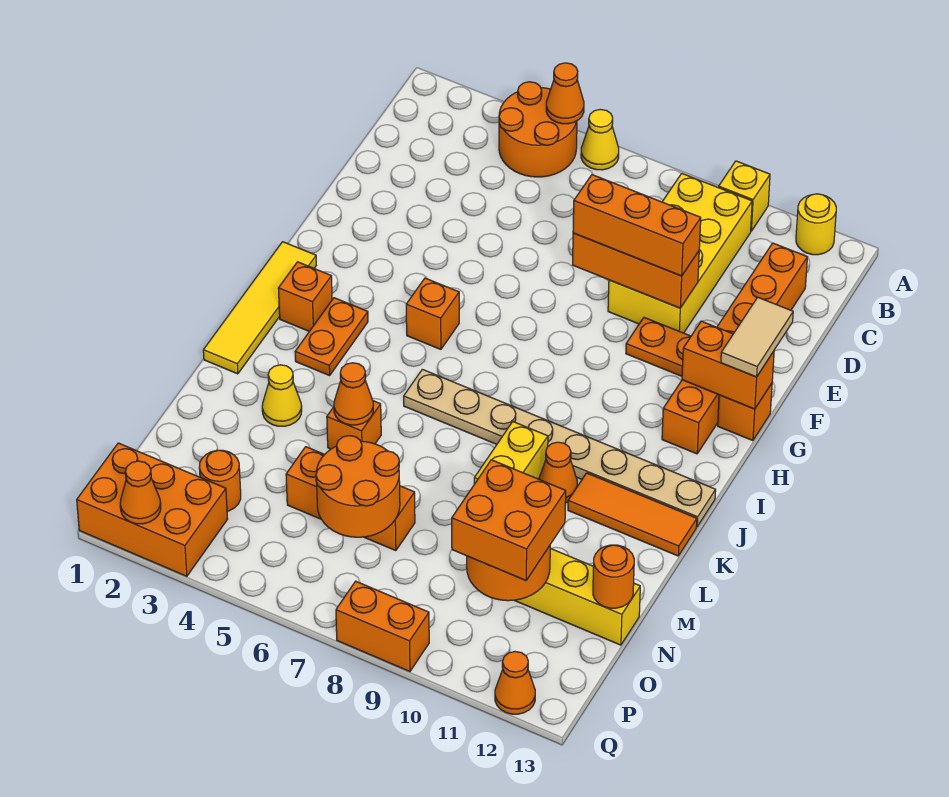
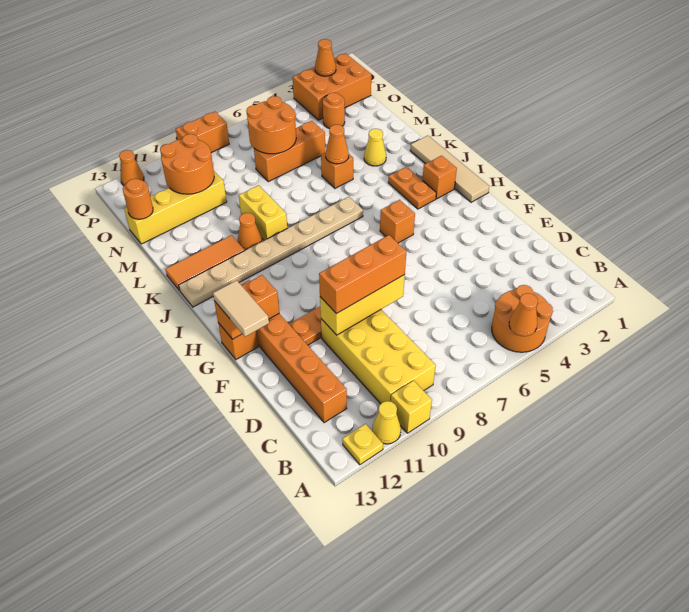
yellow cone A6 level 1 -> yellow cone A11 level 1
yellow round brick A12 level 1 -> yellow plate A12 level 1
orange brick E8:E10 level 2 -> yellow brick E8:E10 level 2
yellow tile H1:K1 level 1 -> tan tile H1:K1 level 1
orange brick N10:O11 level 3 -> none

